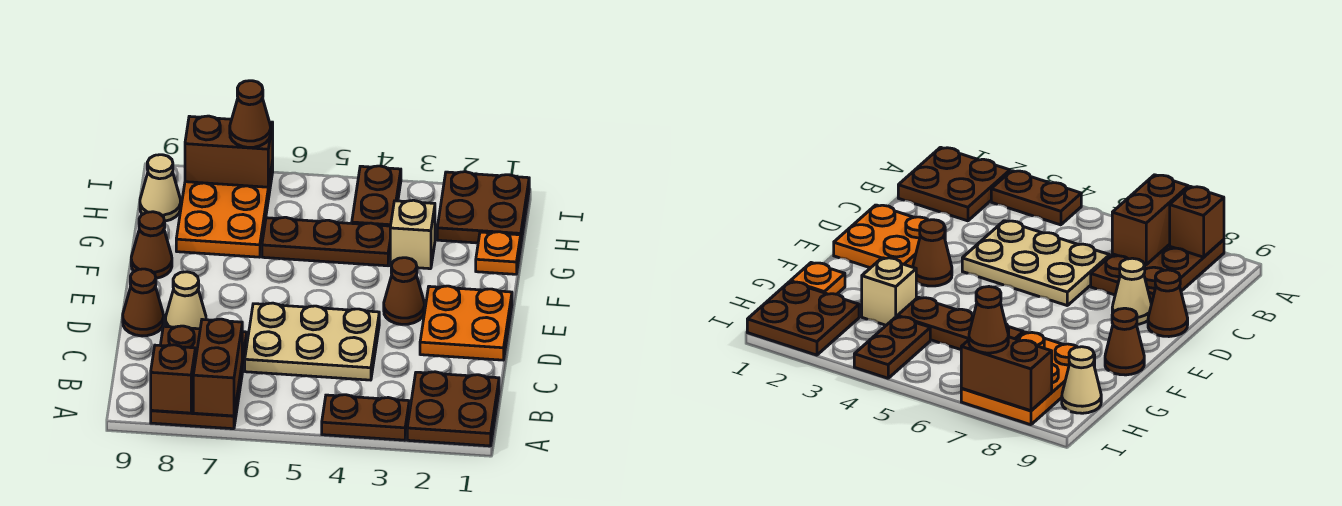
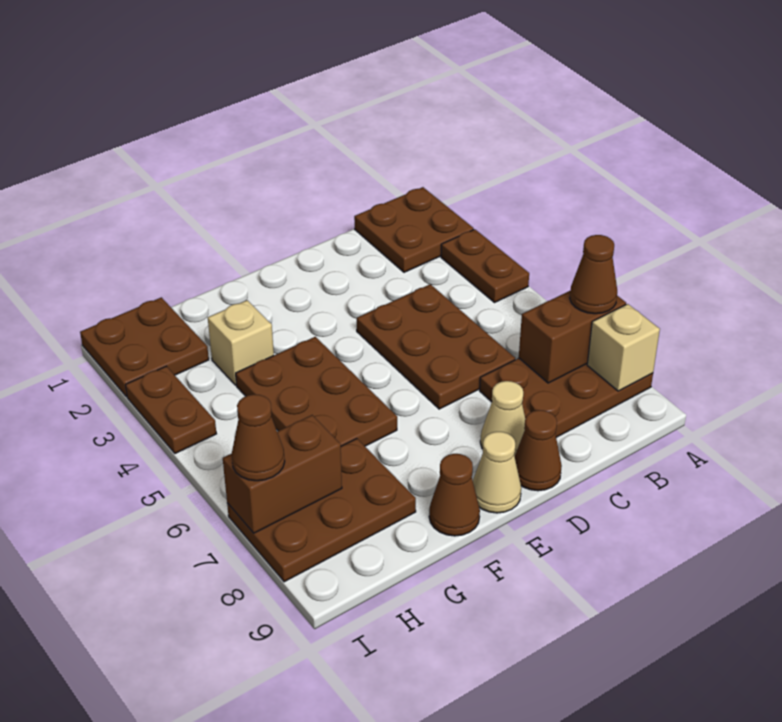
brown brick A8 level 2 -> tan brick A8 level 2
tan plate C4:D6 level 1 -> brown plate C4:D6 level 1
orange plate D1:E2 level 1 -> none
brown cone E3 level 1 -> brown cone A7 level 3
orange plate G1 level 1 -> none
brown plate G4:G6 level 1 -> brown plate F4:G6 level 1
orange plate G7:I8 level 1 -> brown plate G7:I8 level 1
brown plate H4:I4 level 1 -> brown plate I3:I4 level 1
tan cone H9 level 1 -> tan cone E9 level 1
brown brick I7:I8 level 2 -> brown brick H7:I7 level 2

